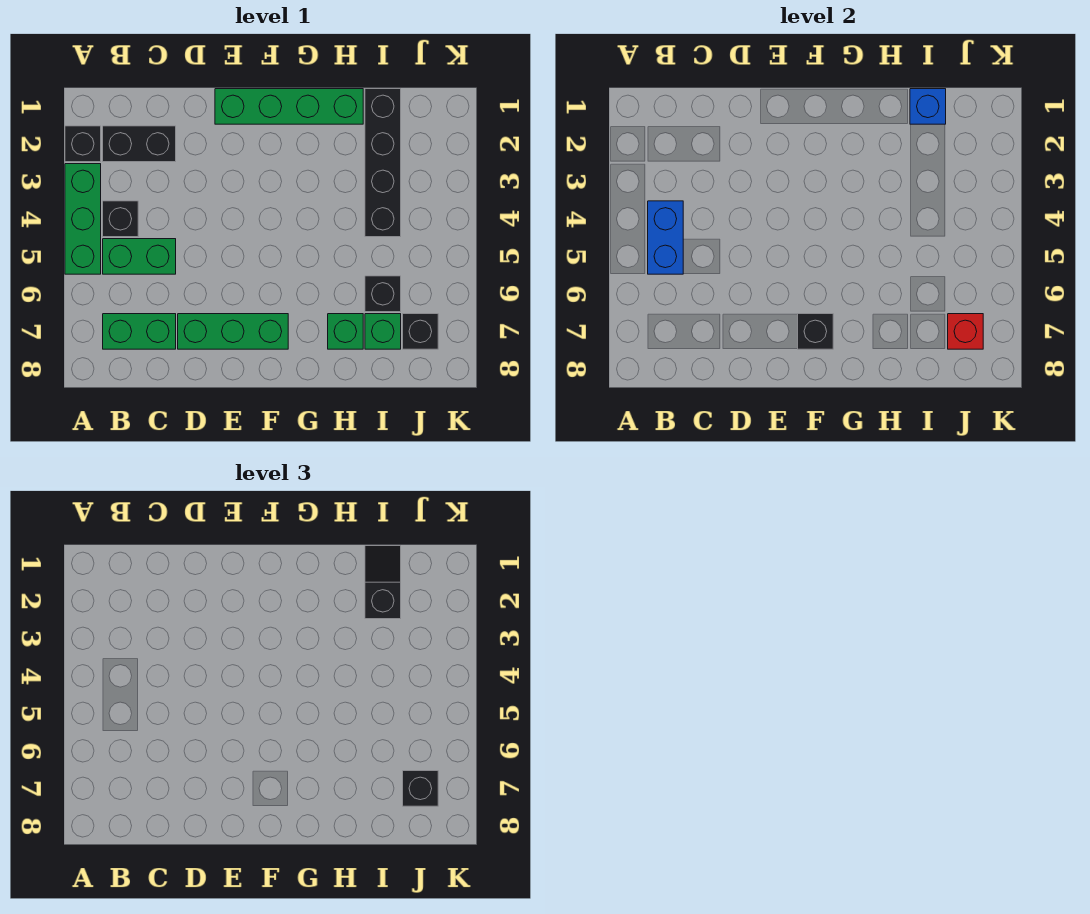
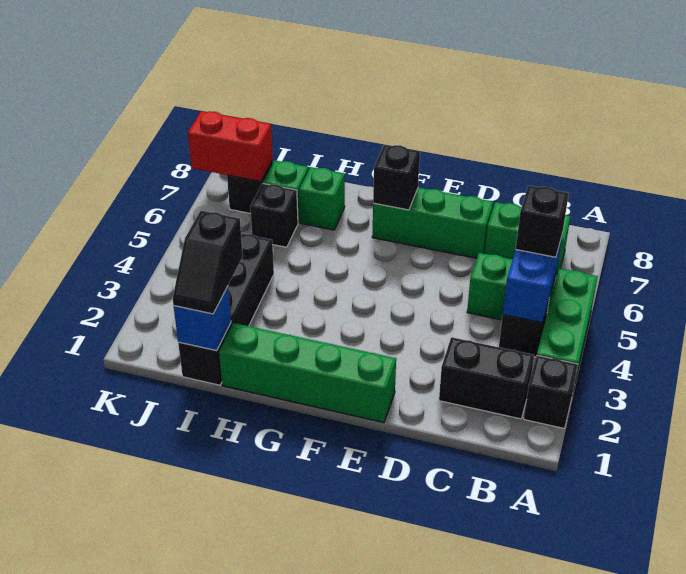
red brick J7 level 2 -> red brick J7:K7 level 2
black brick J7 level 3 -> black brick B5 level 3

